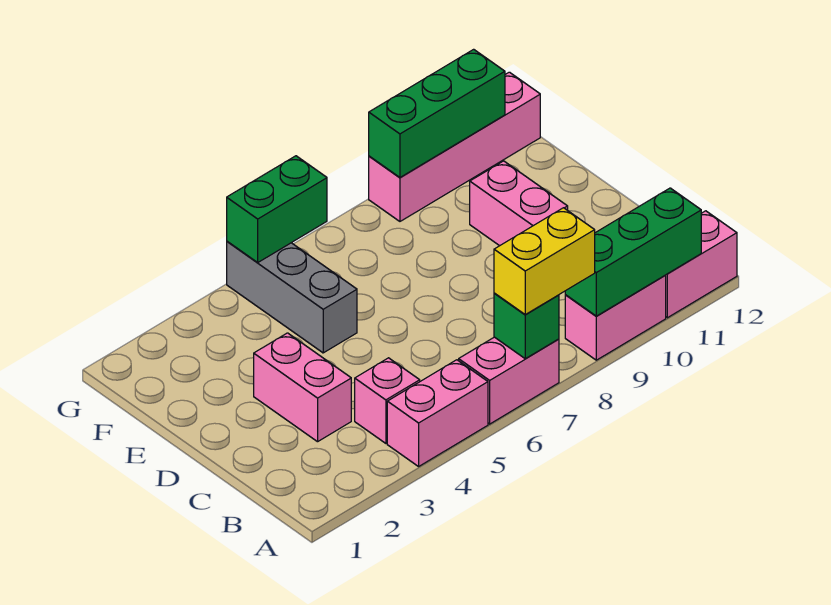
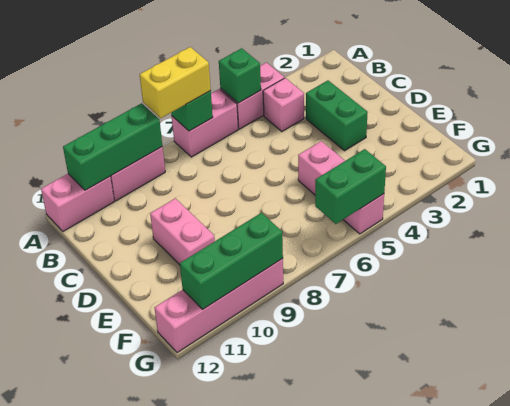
none -> green brick A5 level 2
pink brick C3:D3 level 1 -> green brick C3:D3 level 1
grey brick E5:G5 level 1 -> pink brick E5:G5 level 1

